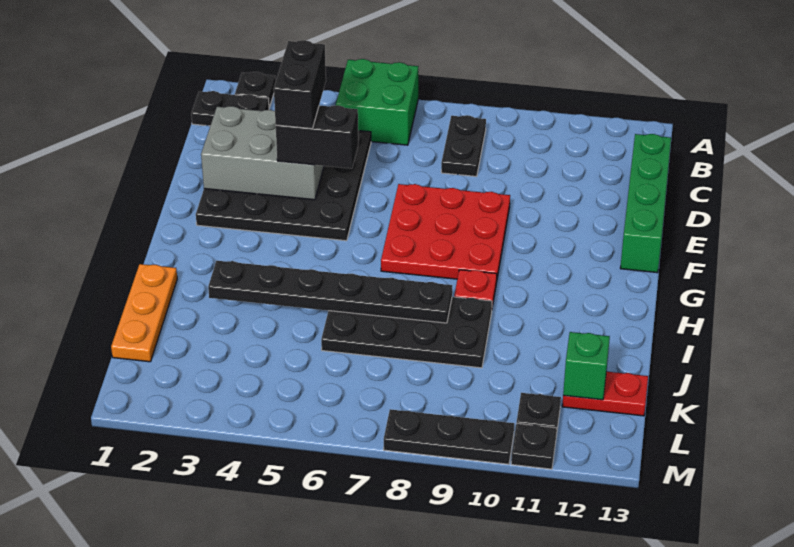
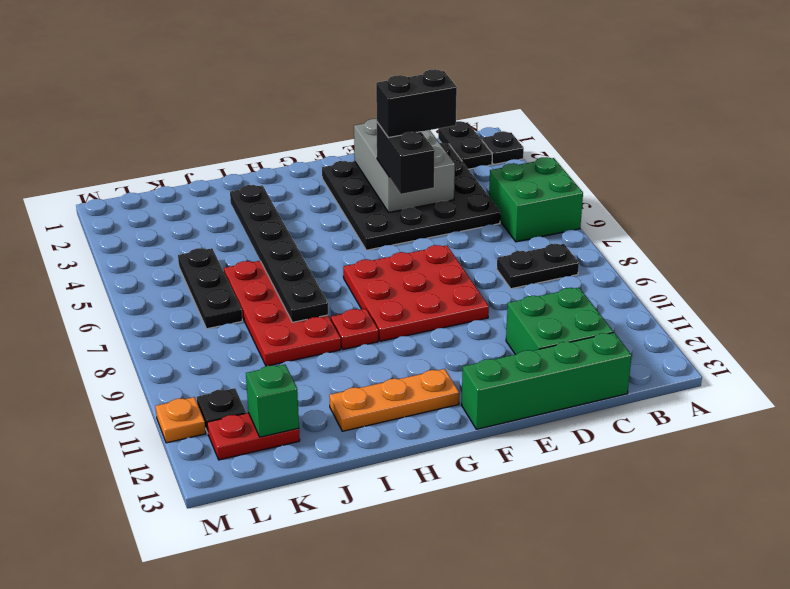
none -> green brick C11:D12 level 1
orange plate I1:K1 level 1 -> orange plate G12:I12 level 1
black plate I6:J9 level 1 -> red plate I6:J9 level 1
red plate K12:K13 level 1 -> red plate K12:L12 level 1
black plate M8:M10 level 1 -> black plate K5:K7 level 1
black plate M11 level 1 -> orange plate M11 level 1

